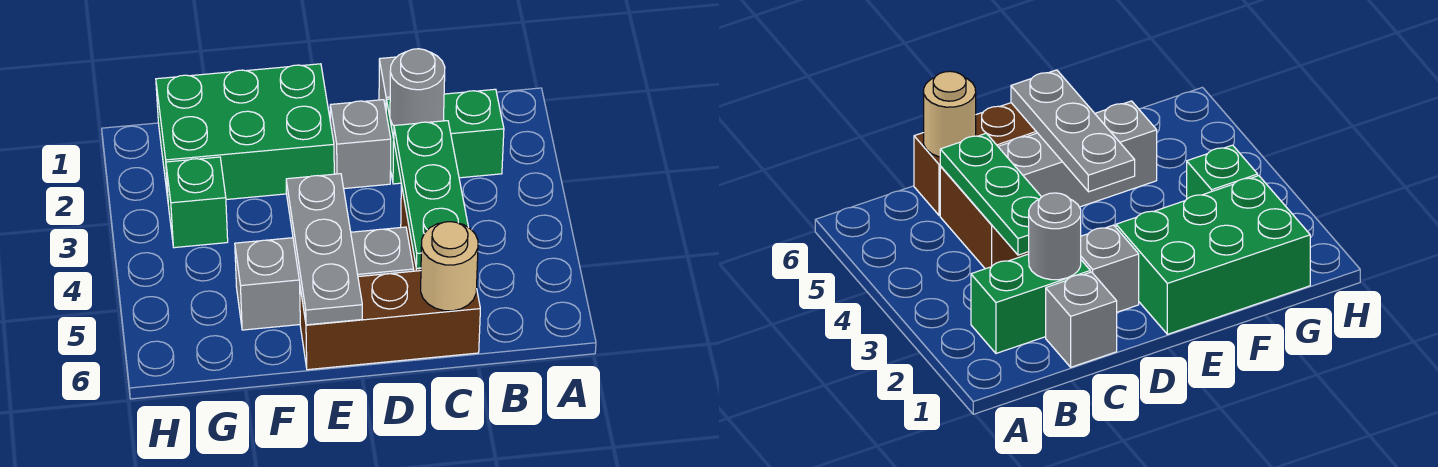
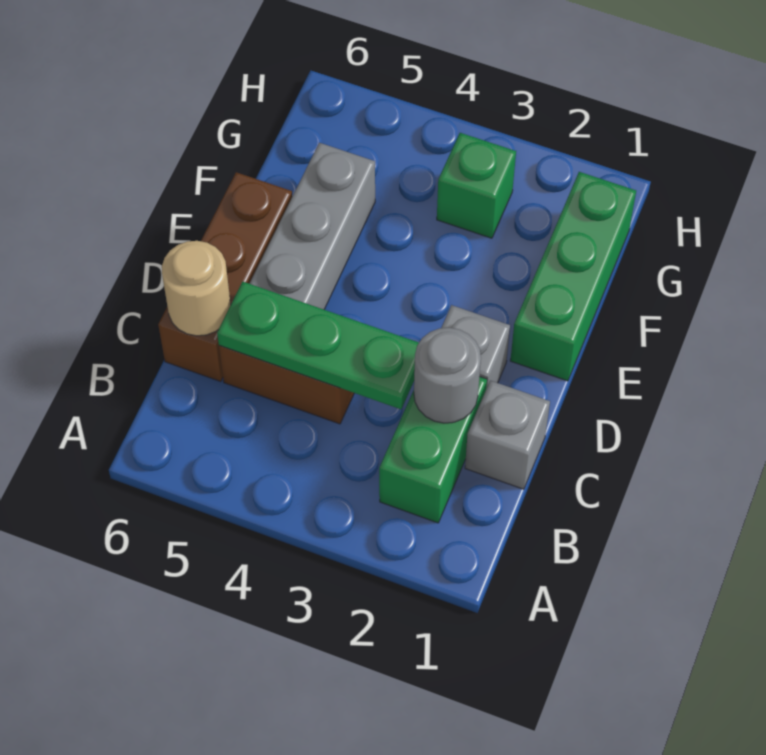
green brick E1:G2 level 1 -> green brick E1:G1 level 1
grey plate E4:E6 level 2 -> none

